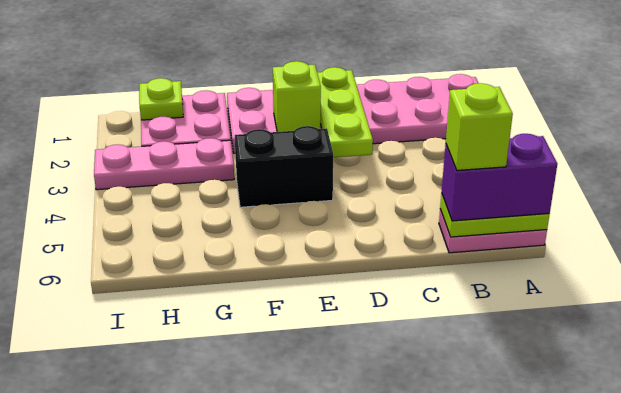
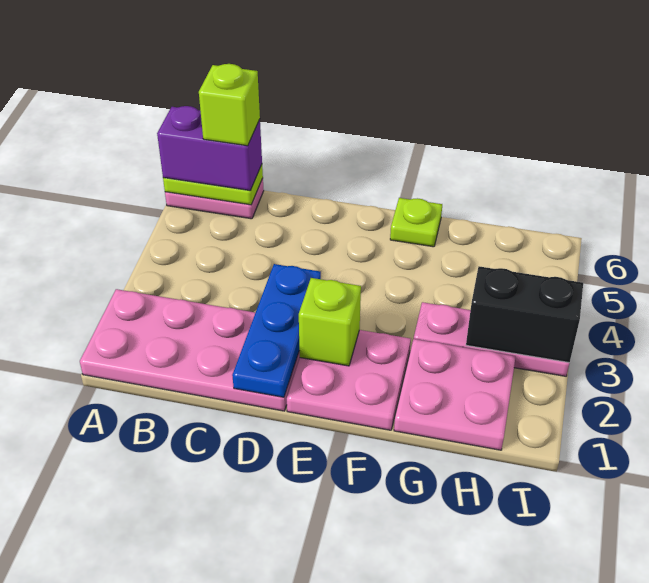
lime plate D1:D3 level 2 -> blue plate D1:D3 level 2
black brick E4:F4 level 1 -> black brick H3:I3 level 2
lime plate H1 level 2 -> lime plate F6 level 1

